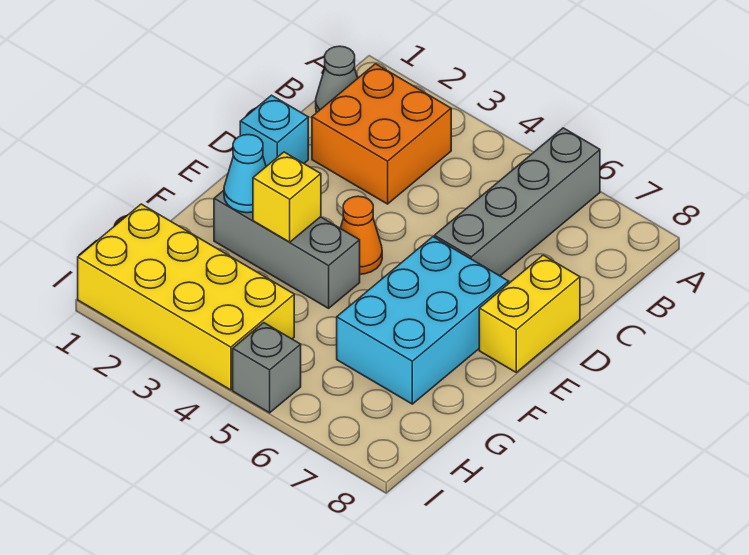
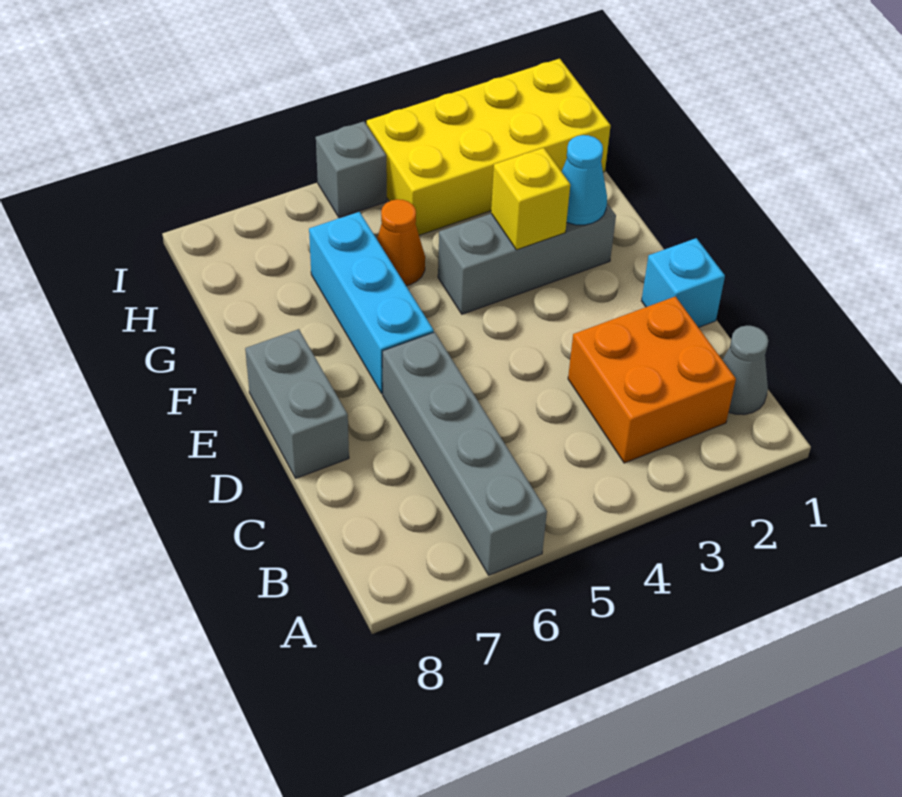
yellow brick D8:E8 level 1 -> grey brick D8:E8 level 1
orange cone E4 level 1 -> orange cone G5 level 1
cyan brick E6:G7 level 1 -> cyan brick E6:G6 level 1

